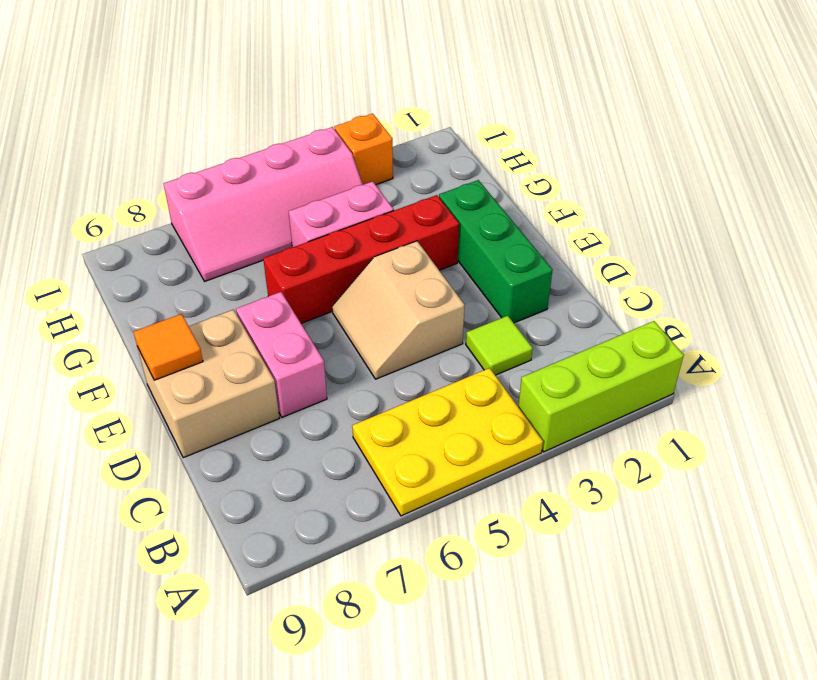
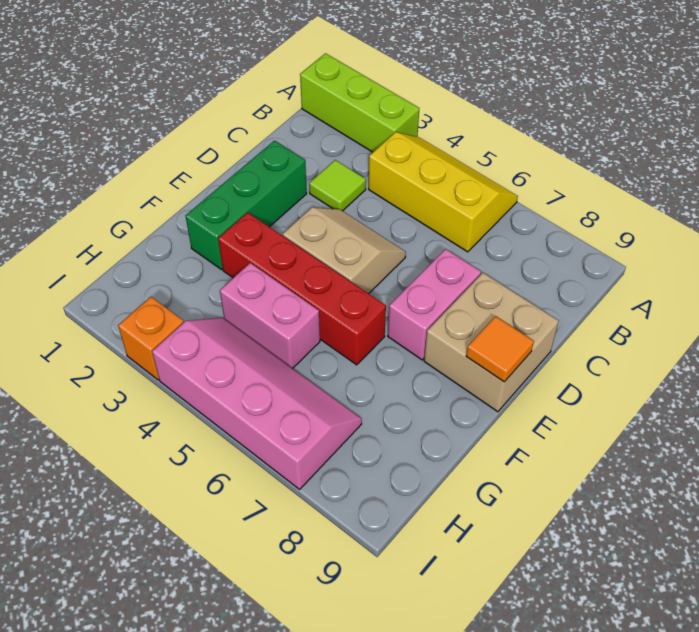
yellow plate A4:B6 level 1 -> yellow slope A4:B6 level 1 top B
tan slope D4:E5 level 1 top 4 -> tan slope D4:E5 level 1 top E

